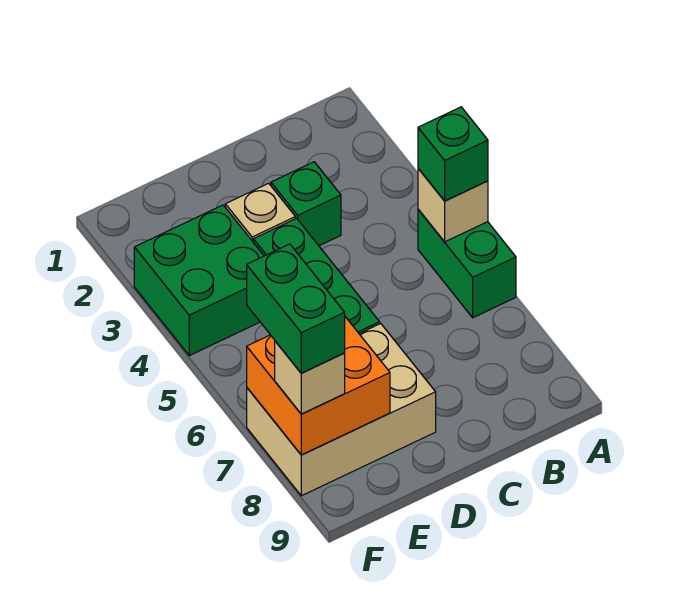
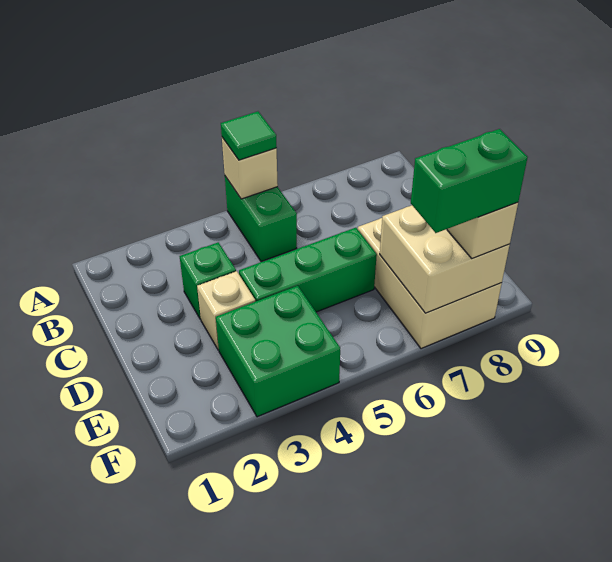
green brick A5:A6 level 1 -> green brick A5:B5 level 1
green brick A5 level 3 -> green tile A5 level 3
orange brick E7:F8 level 2 -> tan brick E7:F8 level 2

